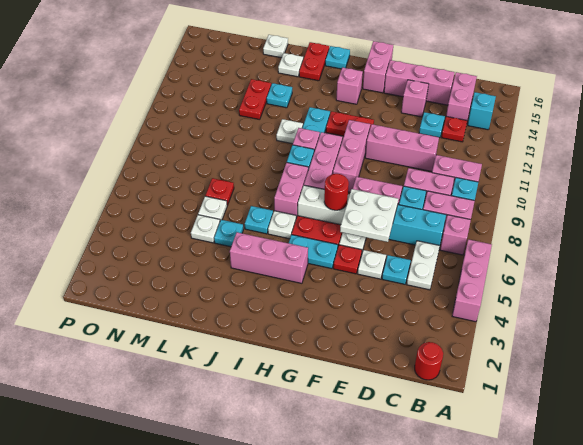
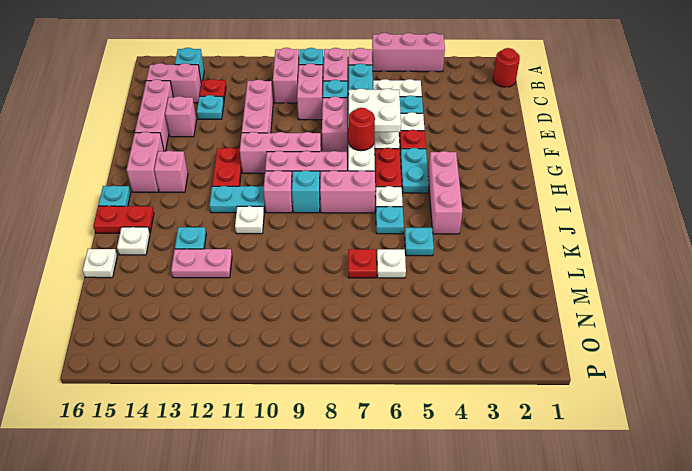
pink brick G15:G16 level 1 -> pink brick G15:H15 level 1
white plate L5 level 1 -> none
red plate L12:L13 level 1 -> pink plate L12:L13 level 1

